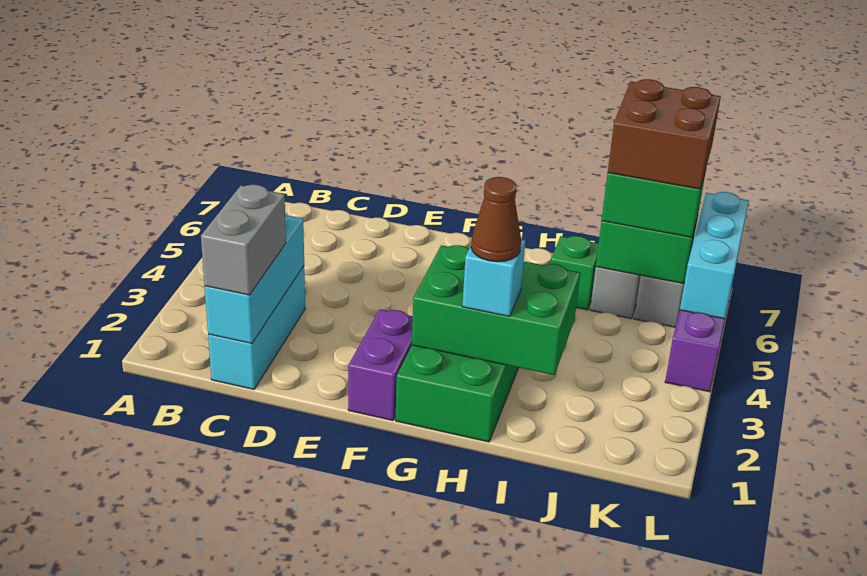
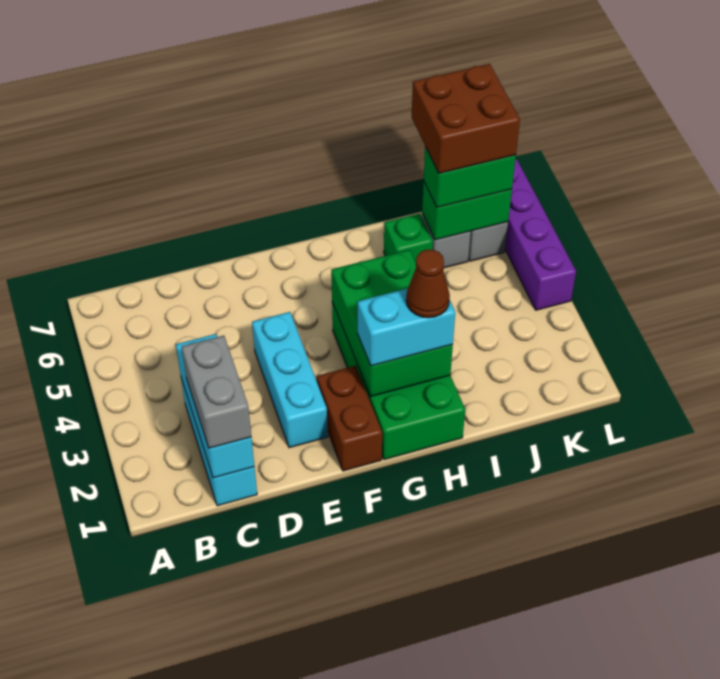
purple brick F1:F2 level 1 -> brown brick F1:F2 level 1
green brick G2:I3 level 2 -> green brick G2:H4 level 2
cyan brick H2 level 3 -> cyan brick G2:H2 level 3
cyan brick L5:L7 level 2 -> cyan brick E2:E4 level 1

